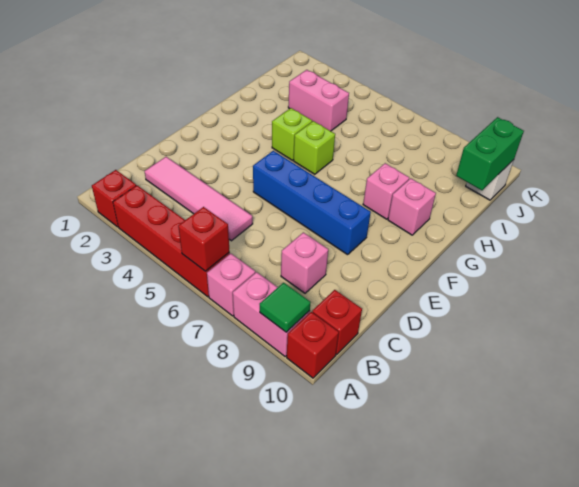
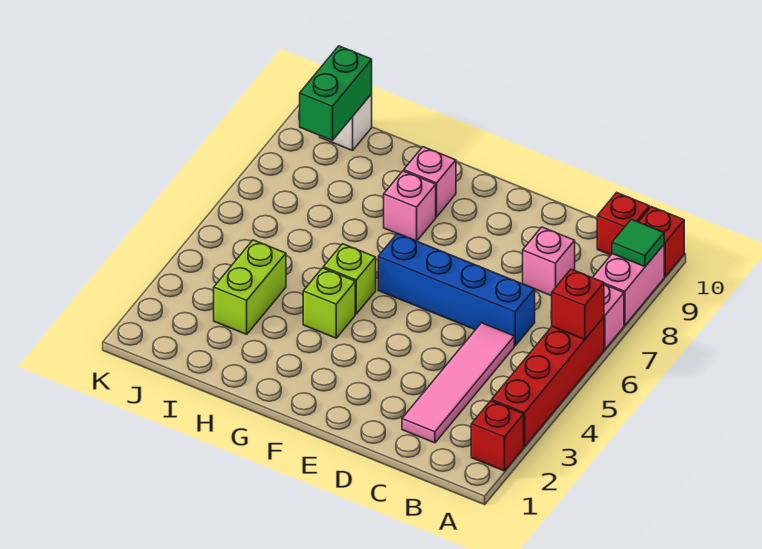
blue brick E5:E8 level 1 -> blue brick C6:F6 level 1
pink brick I3:I4 level 1 -> lime brick I3:I4 level 1
green brick I10:J10 level 2 -> green brick J9:J10 level 2

